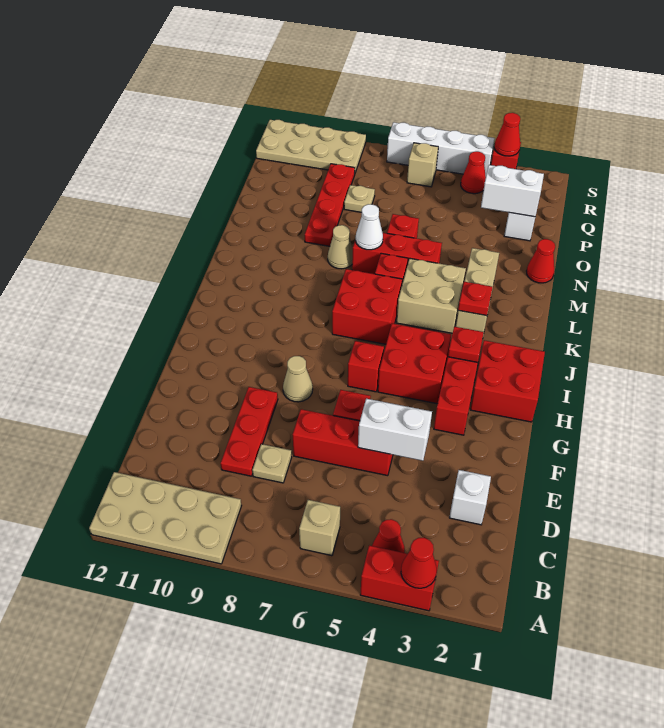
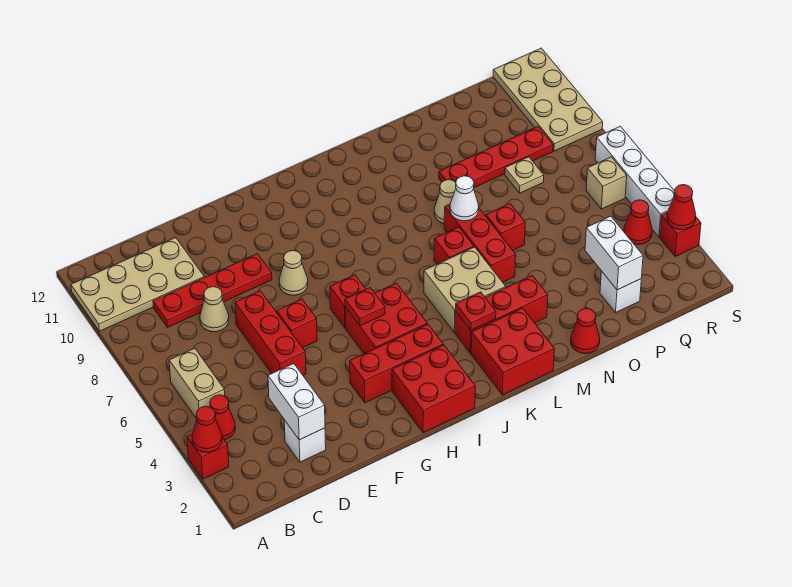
red brick A3:A4 level 1 -> red brick A3 level 1
tan plate A9:B12 level 1 -> tan plate A10:D11 level 1
tan brick B6 level 1 -> tan brick B5:B6 level 1
tan plate D8 level 1 -> tan cone D8 level 1
red plate D9:F9 level 1 -> red plate C9:F9 level 1
white brick E4:E5 level 2 -> white brick D2:D3 level 2
red plate I3 level 2 -> red plate H5 level 2
red brick J6:K7 level 1 -> red brick K1:L2 level 1
tan brick K3:M3 level 1 -> red brick K3:M3 level 1

